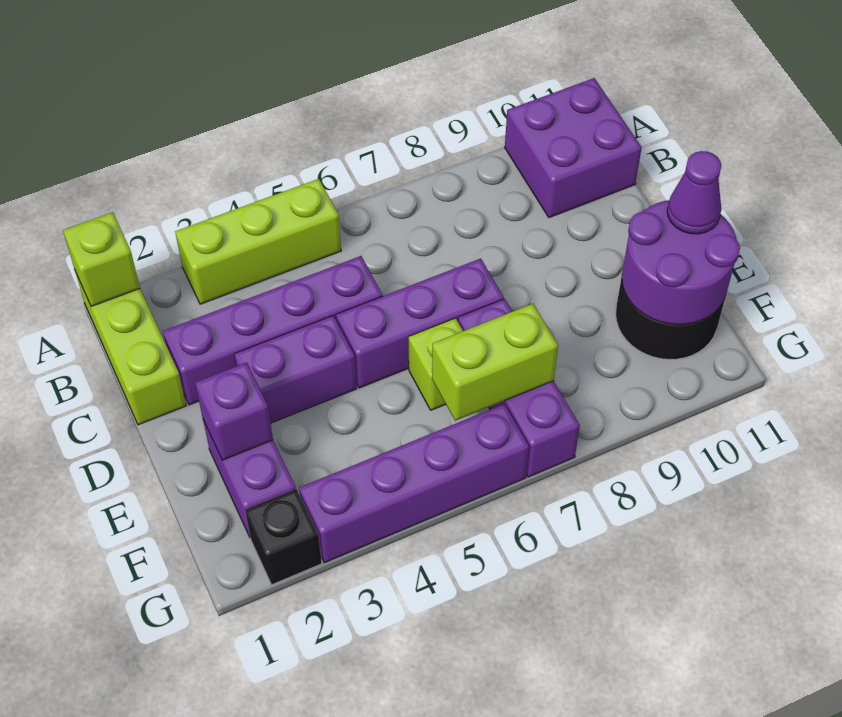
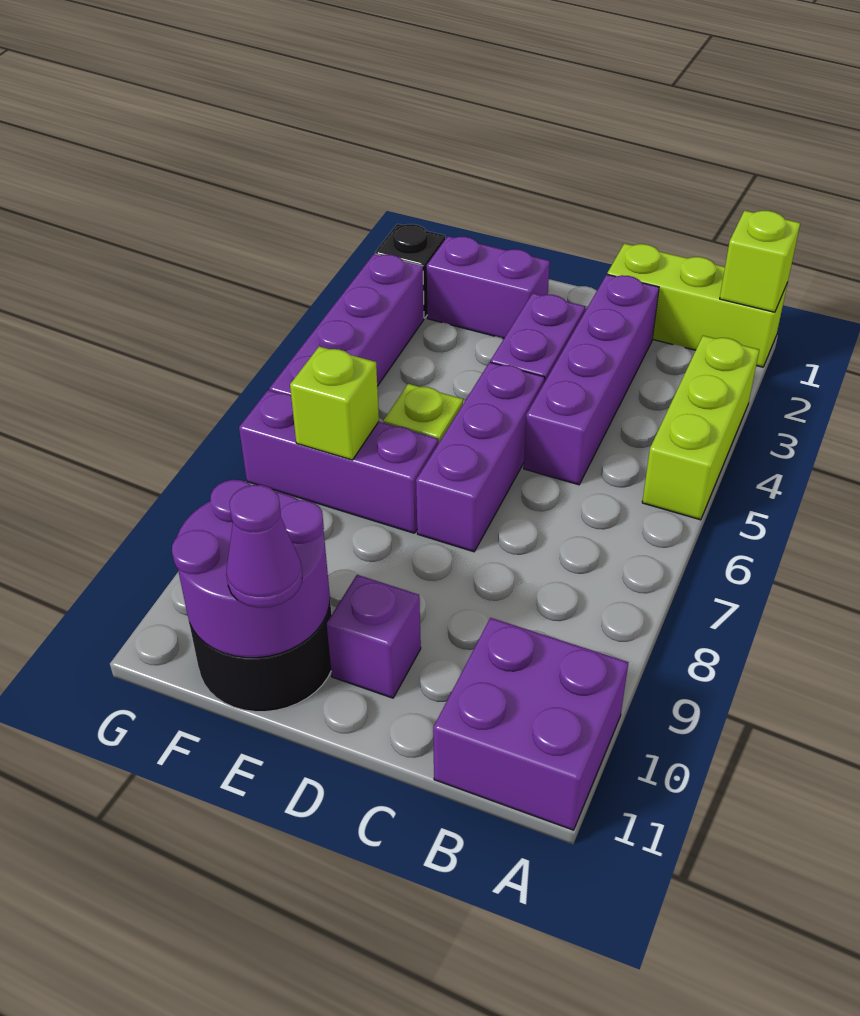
purple brick E2 level 2 -> purple brick D10 level 1
lime brick F6:F7 level 2 -> lime brick F7 level 2

